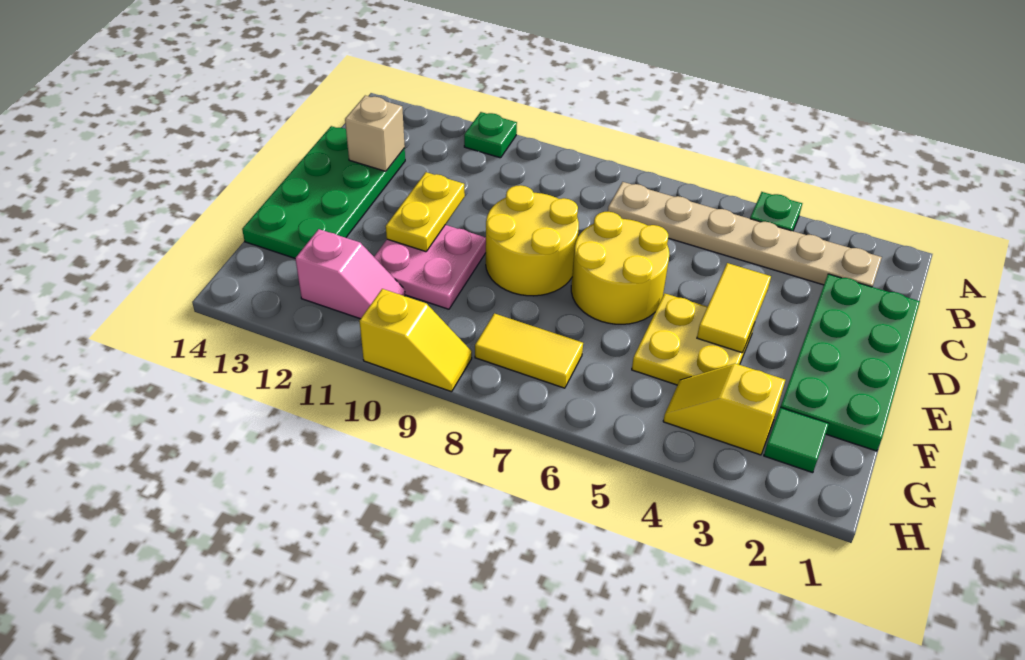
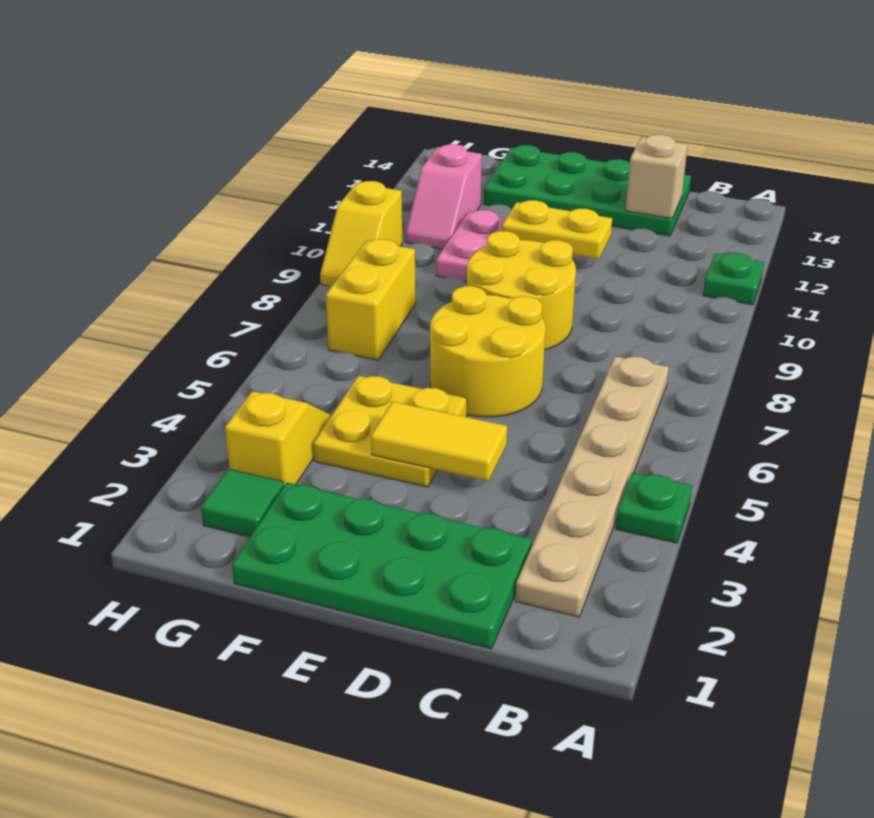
yellow tile G7:G8 level 1 -> yellow brick G7:G8 level 1

